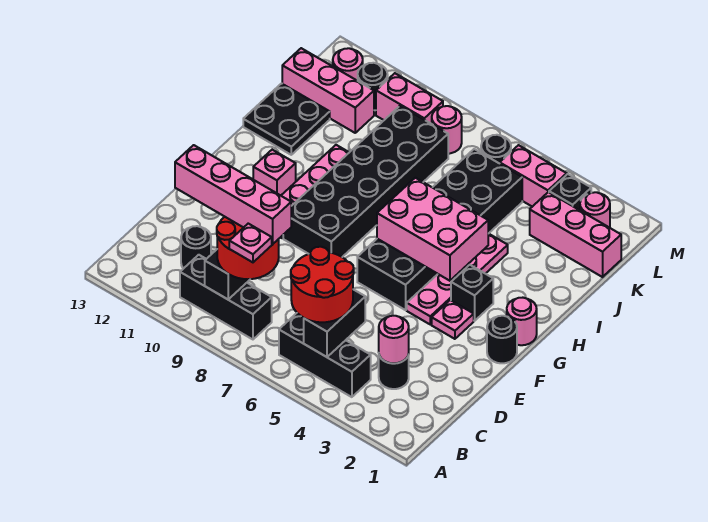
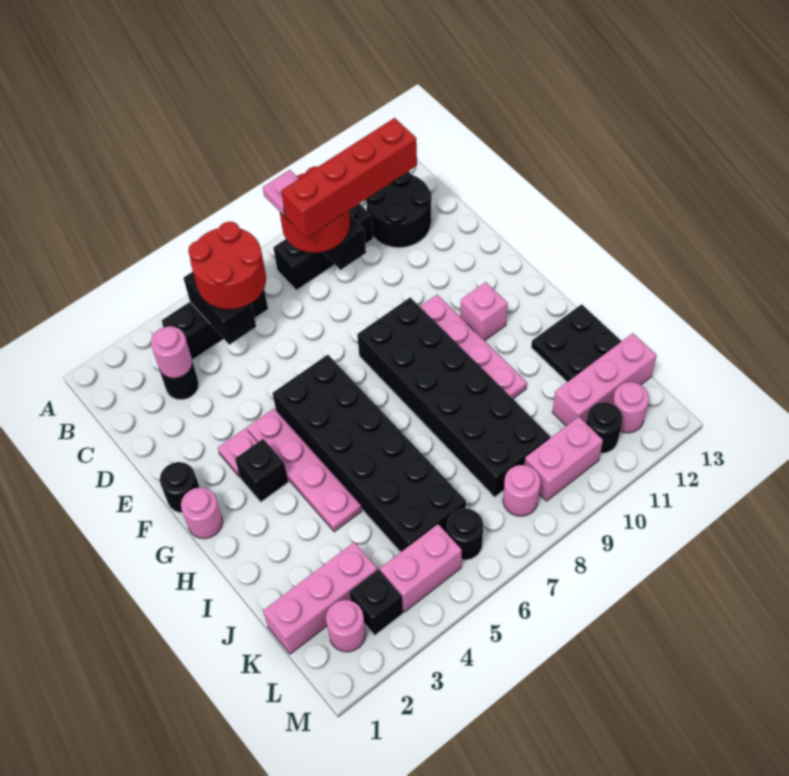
pink brick C8:C11 level 4 -> red brick C8:C11 level 4
black round brick C11 level 1 -> black round brick B11:C12 level 1
pink brick G4:H6 level 2 -> none

